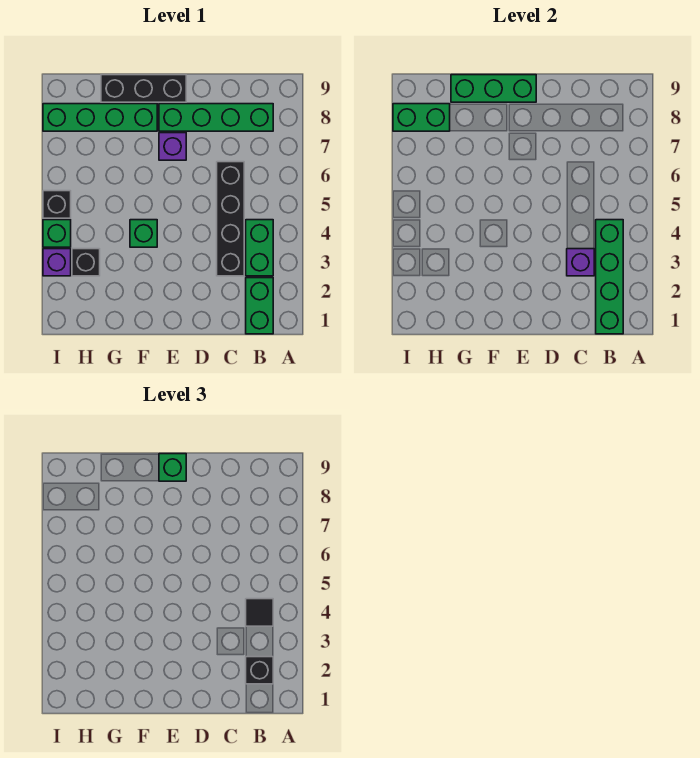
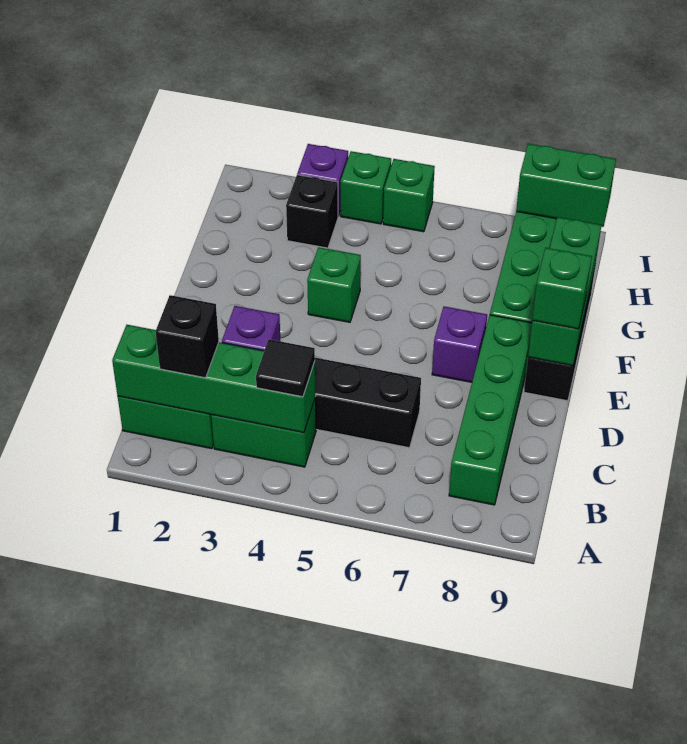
green brick H8:I8 level 2 -> green brick I8:I9 level 2
black brick I5 level 1 -> green brick I5 level 1

